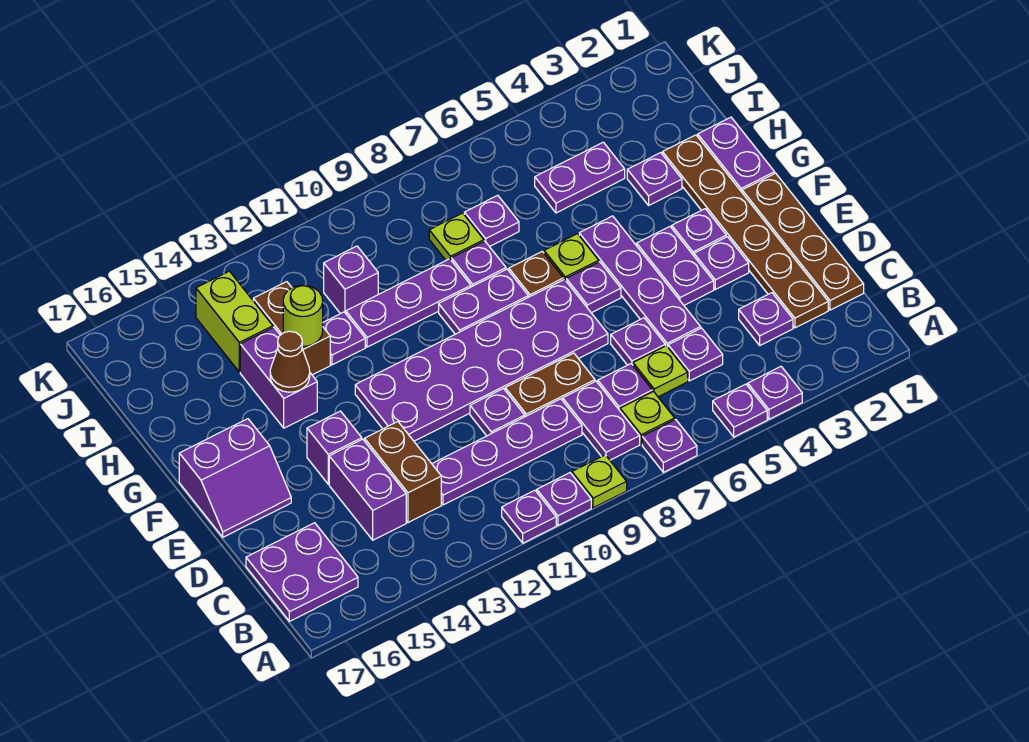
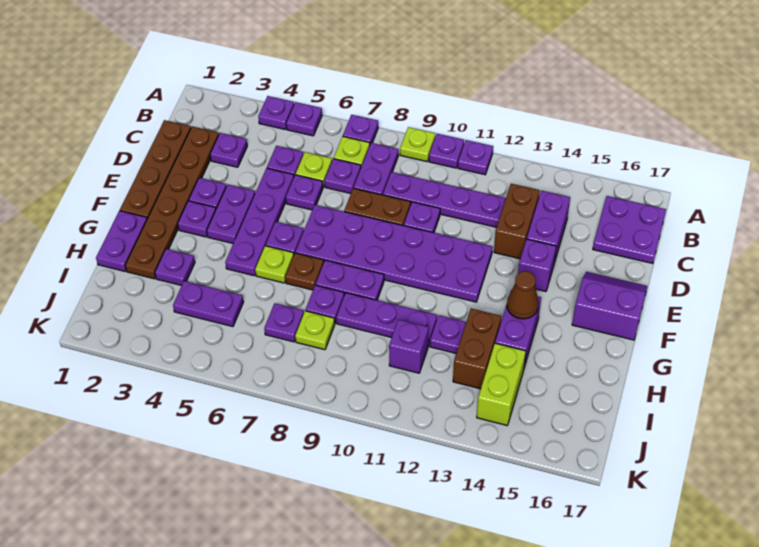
lime round brick H13 level 2 -> none

